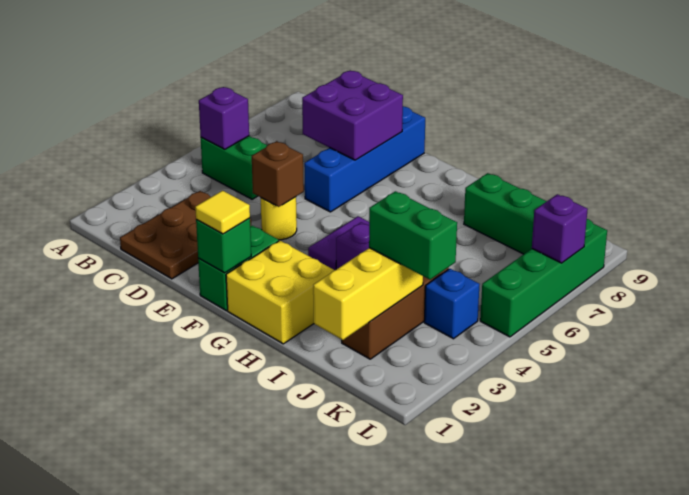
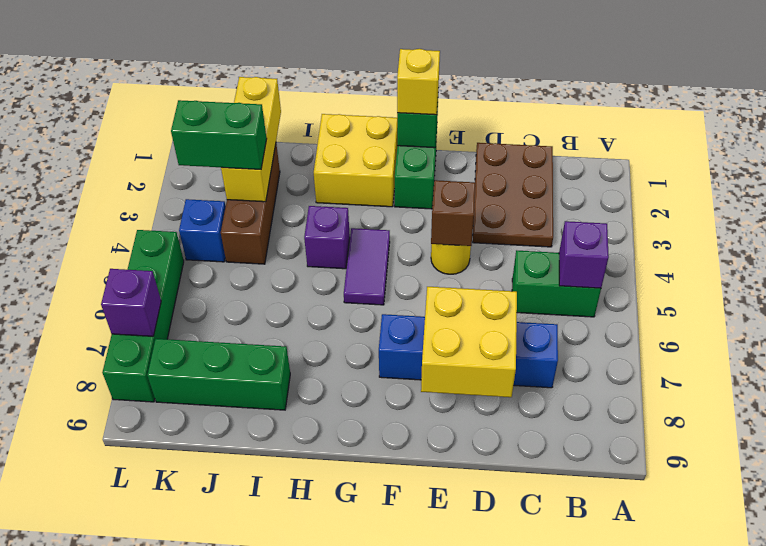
purple brick D7:E8 level 2 -> yellow brick D7:E8 level 2
blue brick E6:E9 level 1 -> blue brick C7:F7 level 1
yellow tile F1 level 3 -> yellow brick F1 level 3

